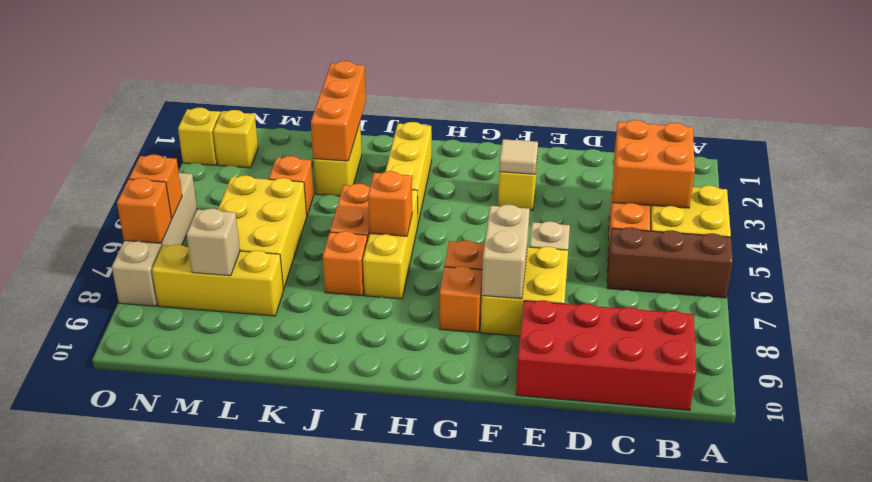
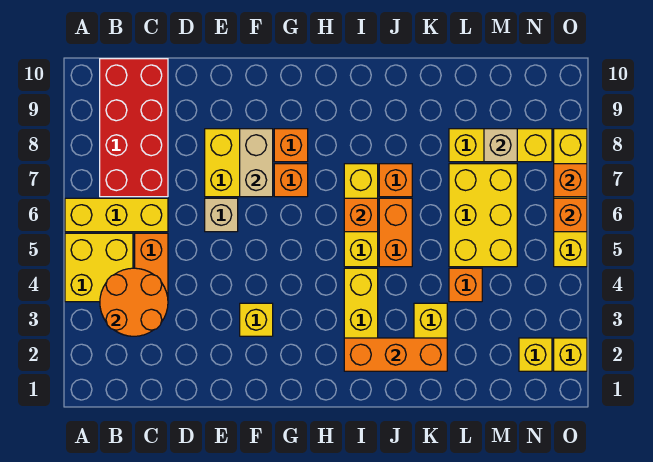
brown brick A6:C6 level 1 -> yellow brick A6:C6 level 1
orange brick B3:C4 level 2 -> orange round brick B3:C4 level 2
red brick B9:E10 level 1 -> red brick B7:C10 level 1
tan tile F3 level 2 -> none
orange brick K1:K3 level 2 -> orange brick I2:K2 level 2
tan brick O5:O8 level 1 -> yellow brick O5:O8 level 1

